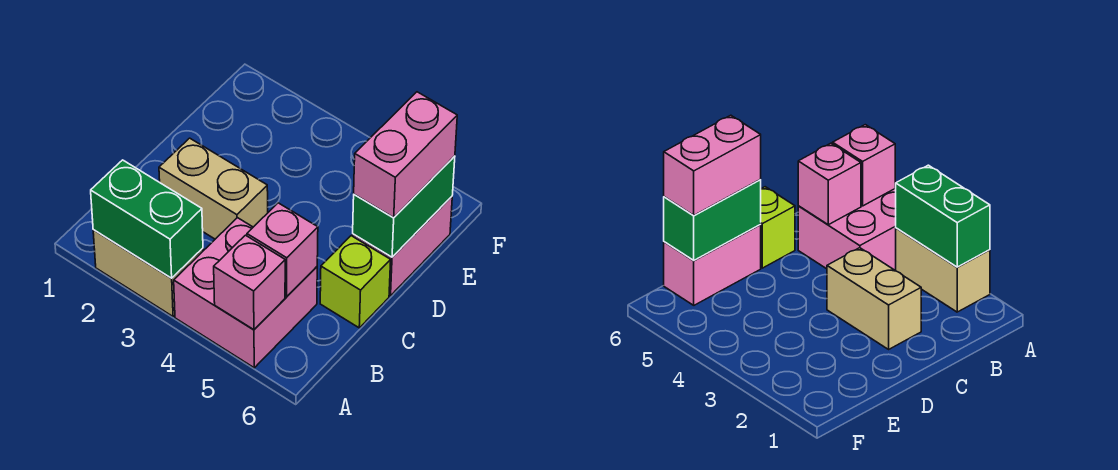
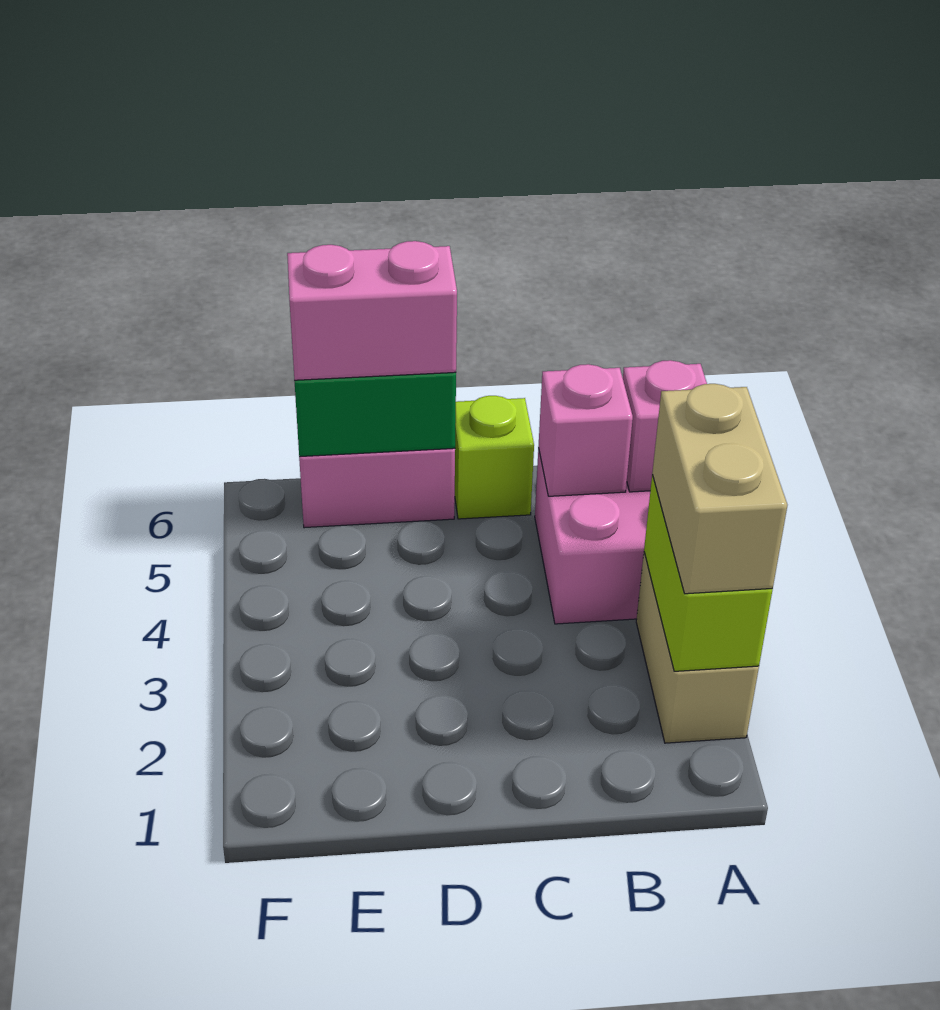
green brick A2:A3 level 2 -> lime brick A2:A3 level 2
tan brick C2:C3 level 1 -> tan brick A2:A3 level 3

